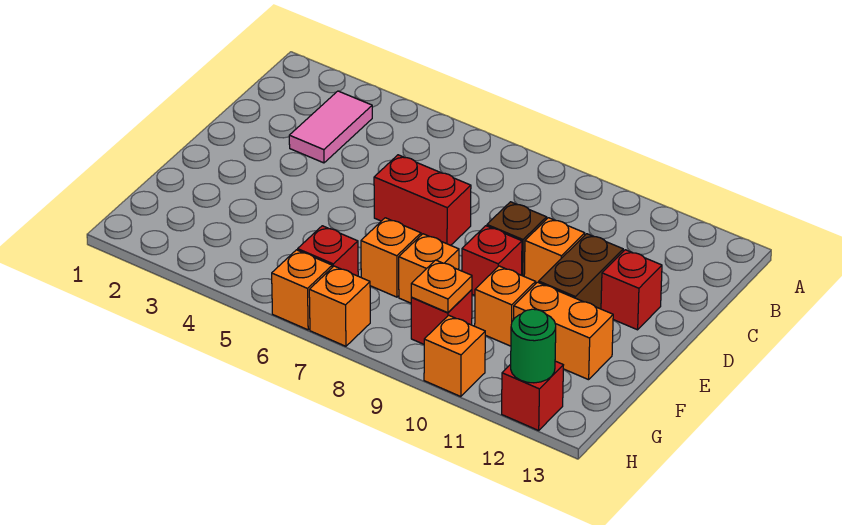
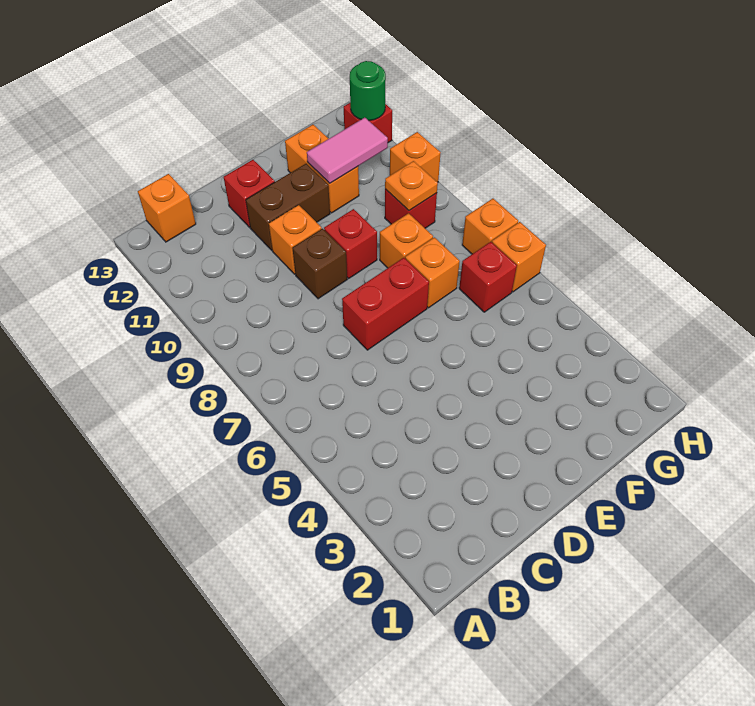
pink tile B3:C3 level 1 -> pink tile F11:G11 level 2
red brick D6:D7 level 1 -> red brick D7:E7 level 1
orange brick F10 level 1 -> orange brick B13 level 1

